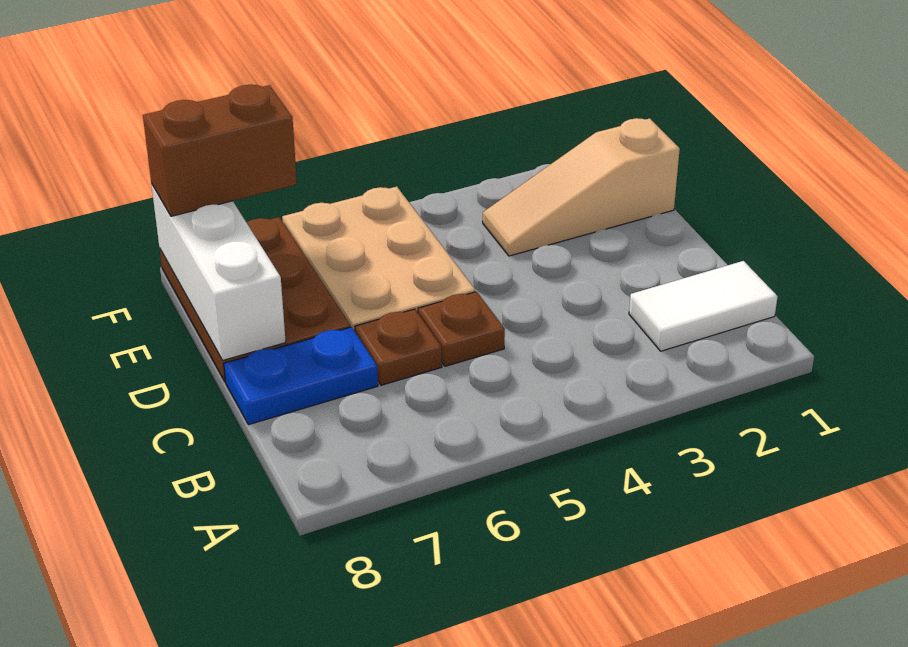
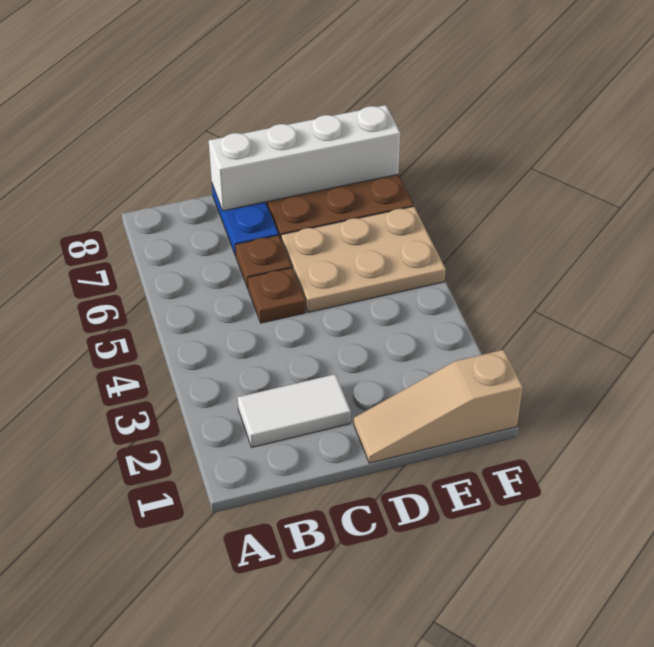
white tile B1:B2 level 1 -> white tile B2:C2 level 1
white brick D8:F8 level 2 -> white brick C8:F8 level 2
tan slope E1:E3 level 1 top 1 -> tan slope D1:F1 level 1 top F
brown brick F7:F8 level 3 -> none

